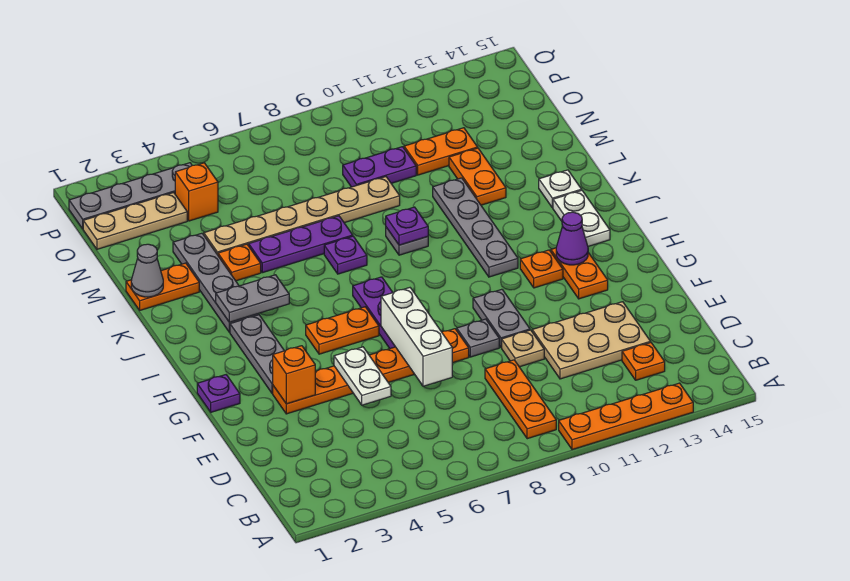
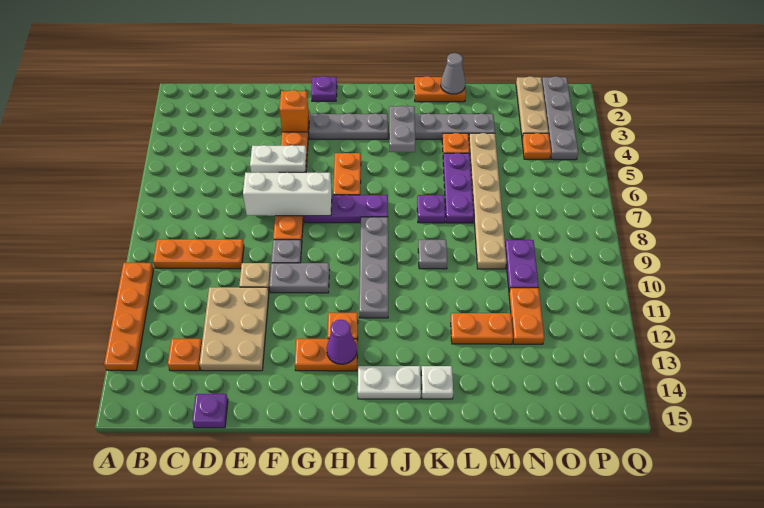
grey plate I11:L11 level 1 -> grey plate I8:I11 level 1
purple plate K9 level 2 -> purple plate D15 level 1
orange plate L1:L2 level 1 -> orange plate K1:L1 level 1
orange brick O4 level 1 -> orange plate O4 level 1

